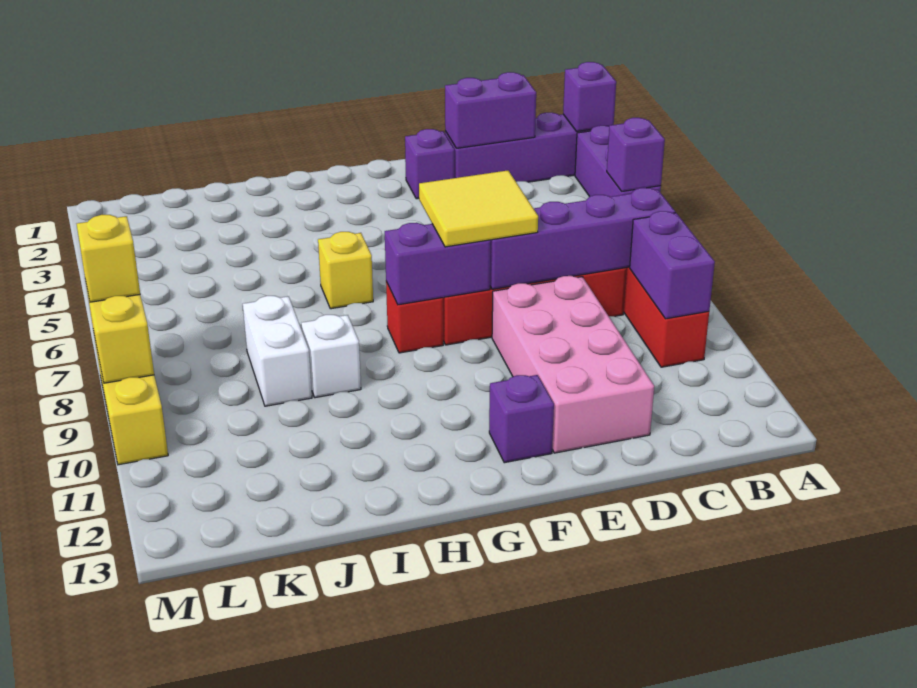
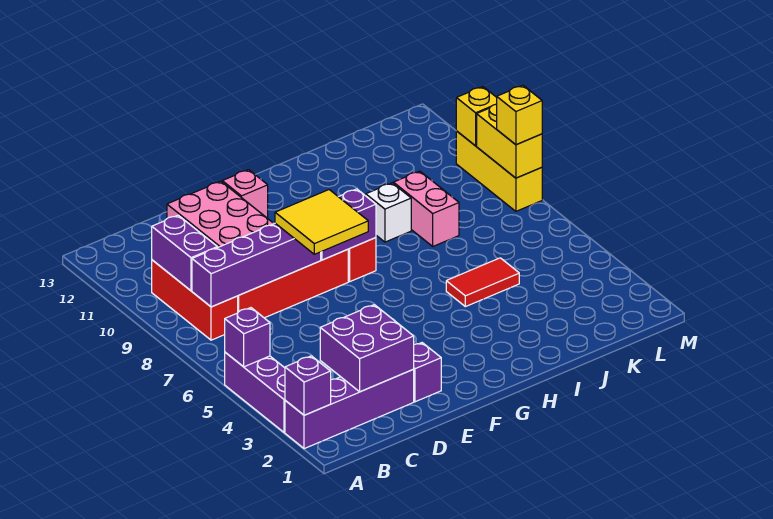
purple brick C2:D2 level 2 -> purple brick C2:D3 level 2
purple brick F12 level 1 -> pink brick F12 level 1
yellow brick H6 level 1 -> yellow brick M10 level 2
none -> red tile I5:J5 level 1
white brick J8:J9 level 1 -> pink brick J8:J9 level 1

